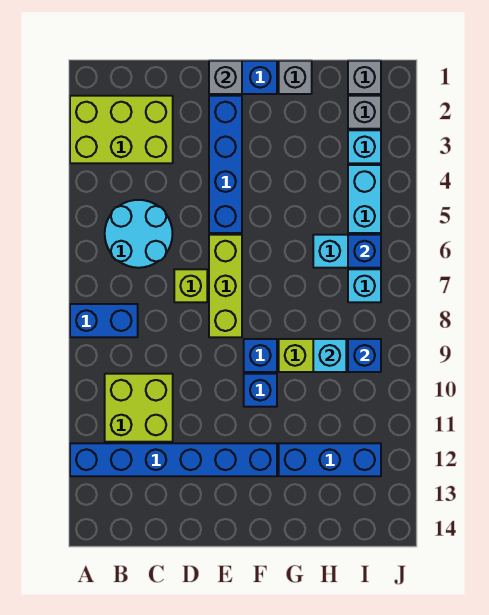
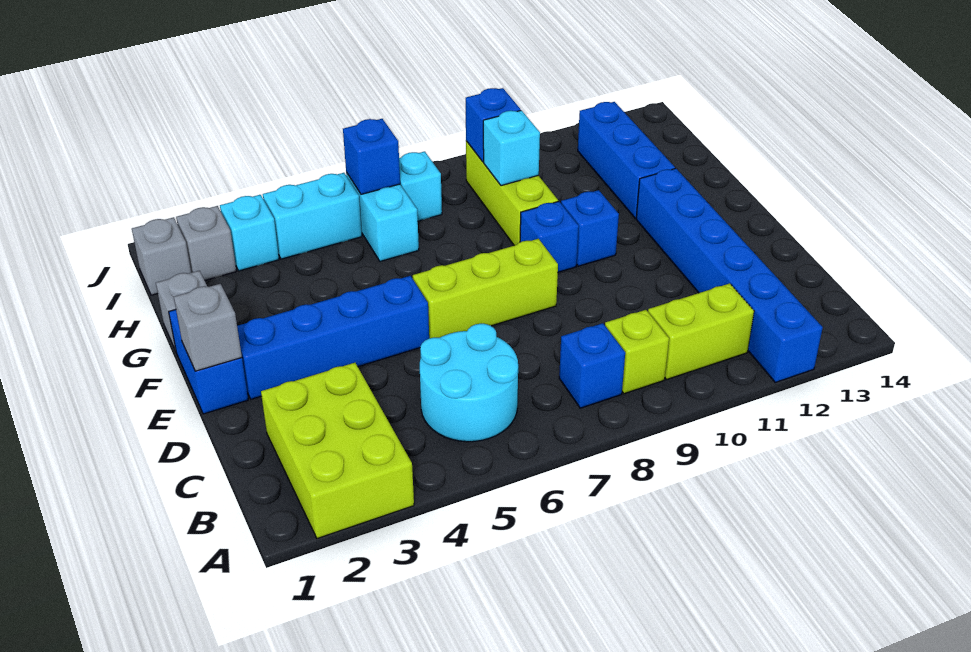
blue brick A8:B8 level 1 -> blue brick B8 level 1
lime brick B10:C11 level 1 -> lime brick B10:B11 level 1
lime brick D7 level 1 -> lime brick B9 level 1

